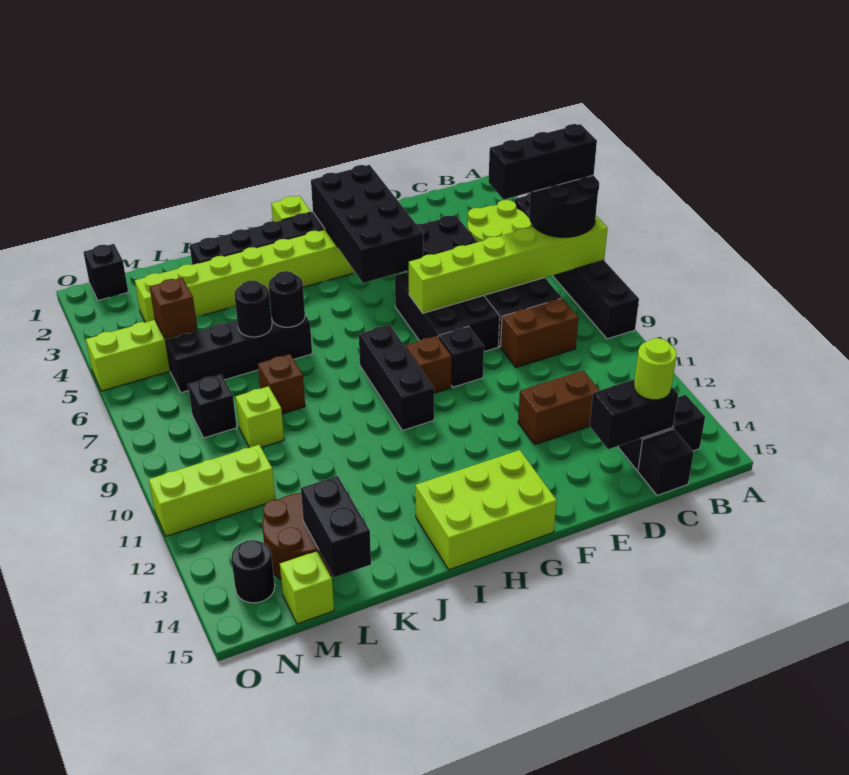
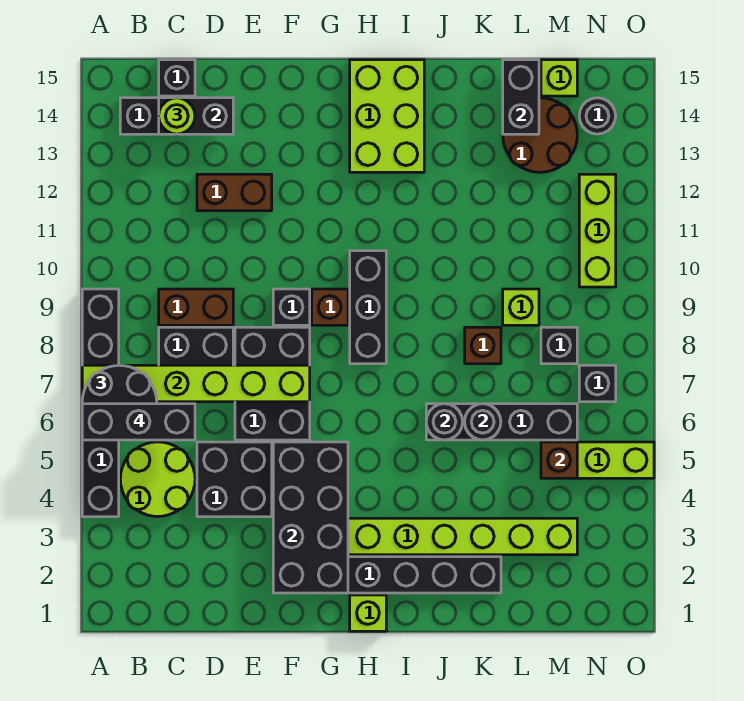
lime brick G14:I15 level 1 -> lime brick H13:I15 level 1
lime brick M11:O11 level 1 -> lime brick N10:N12 level 1
black brick N1 level 1 -> black brick N7 level 1

